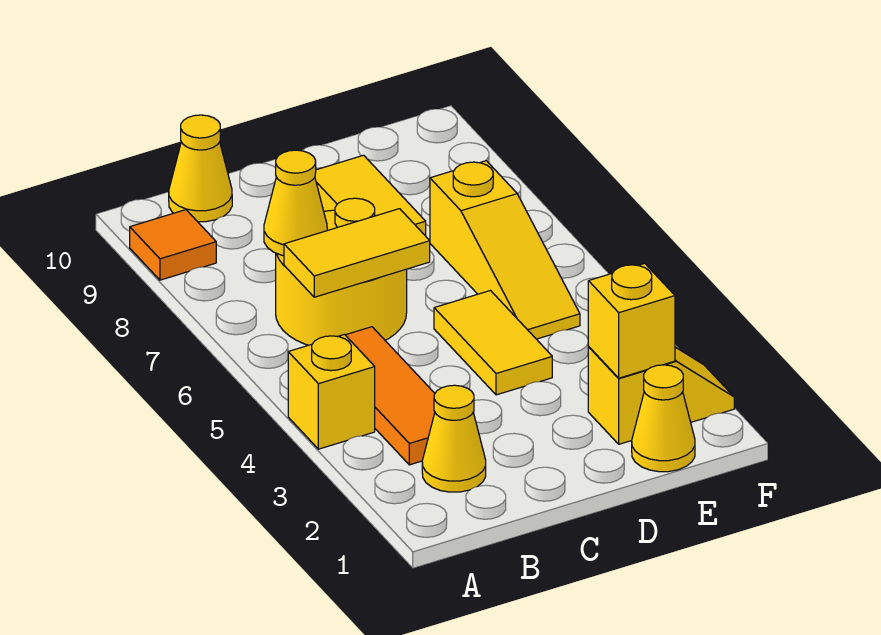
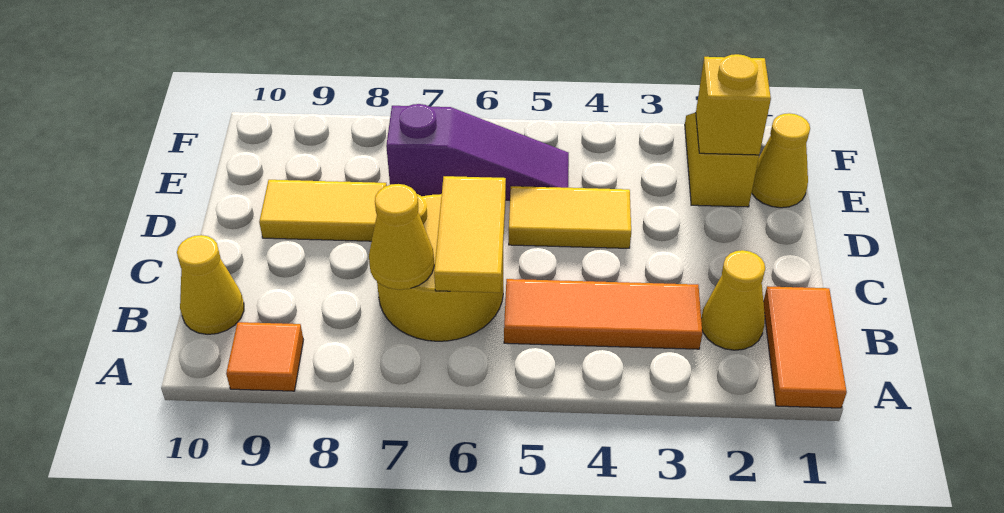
none -> orange tile A1:B1 level 1
yellow brick A4 level 1 -> none
yellow slope E5:E7 level 1 top 7 -> purple slope E5:E7 level 1 top 7

